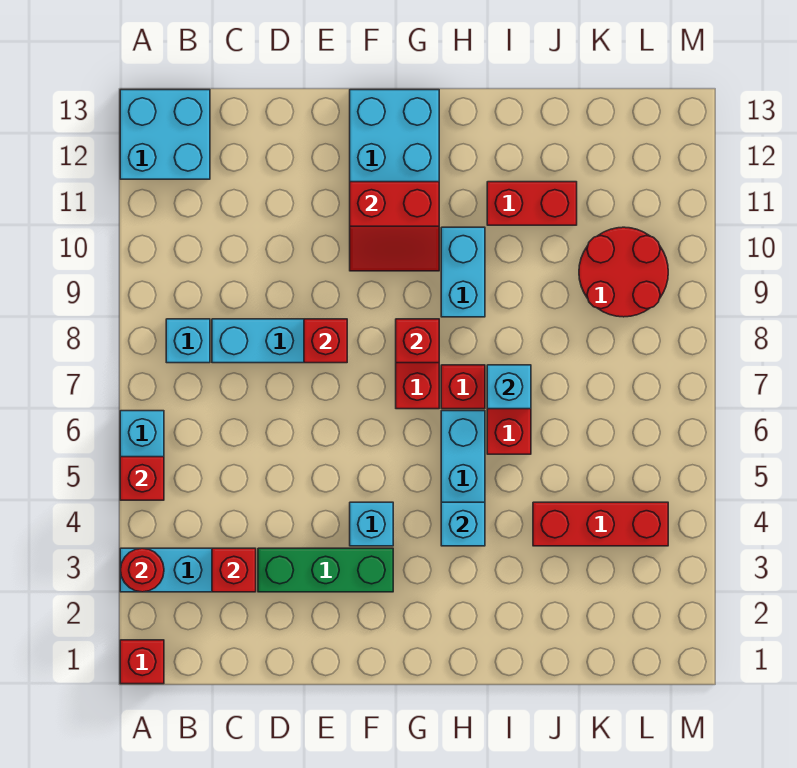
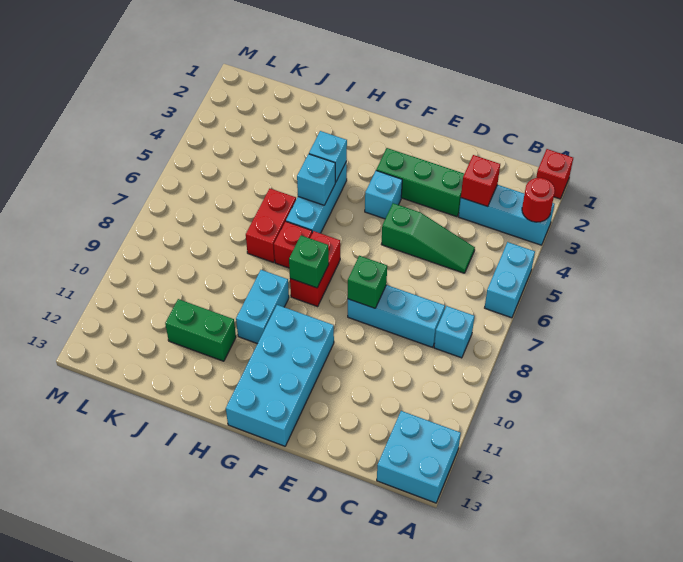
red brick A5 level 2 -> none
none -> green slope C5:E5 level 1 top E
red brick E8 level 2 -> green brick E8 level 2
red slope F10:G11 level 2 top 11 -> none
red brick G8 level 2 -> green brick G8 level 2
cyan brick I7 level 2 -> cyan brick H5 level 2
red brick I11:J11 level 1 -> green brick I11:J11 level 1
red brick J4:L4 level 1 -> none
red round brick K9:L10 level 1 -> none

